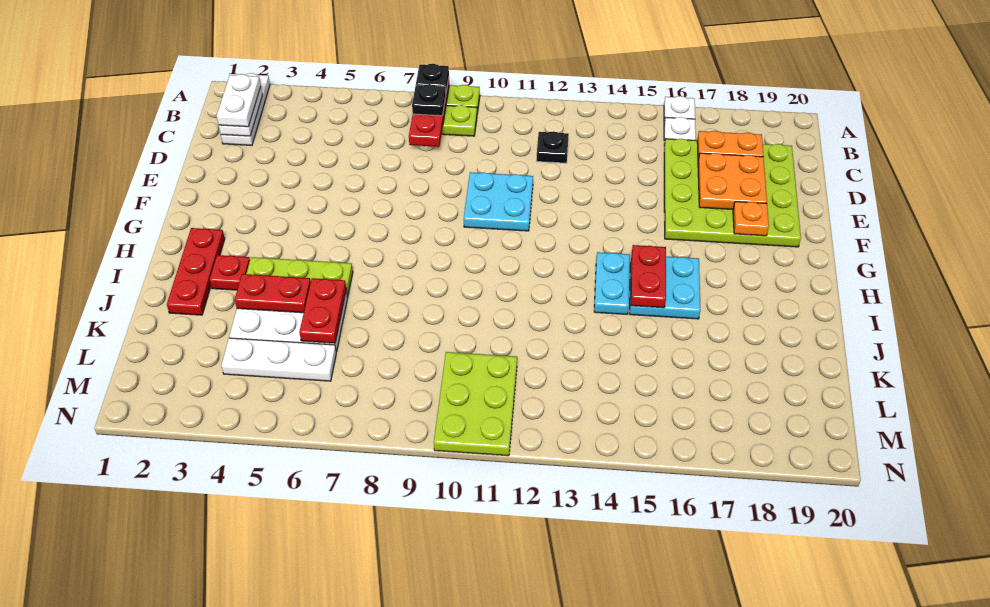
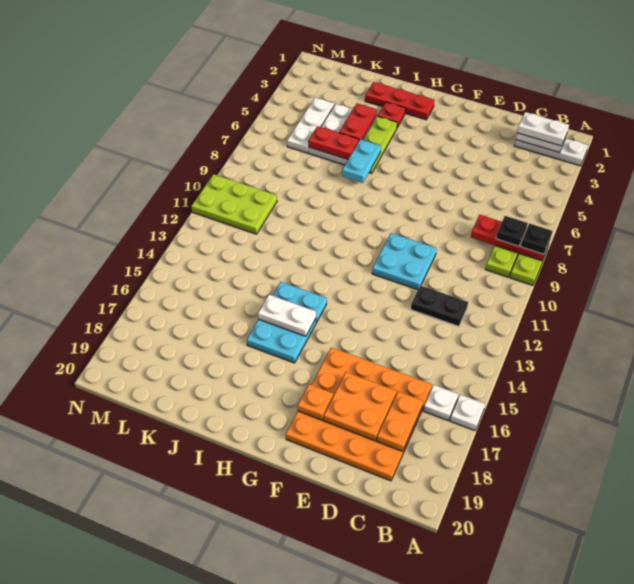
black plate C12 level 1 -> black plate C12:D12 level 1
lime plate C16:F19 level 1 -> orange plate C16:F19 level 1
red plate H15:I15 level 2 -> white plate H15:I15 level 2
none -> cyan plate I6:I7 level 2

